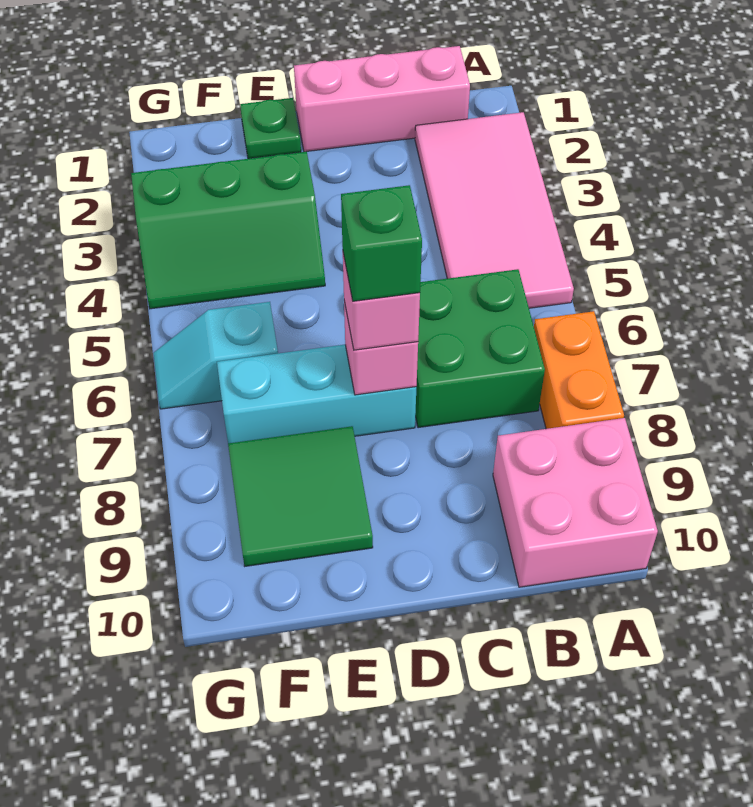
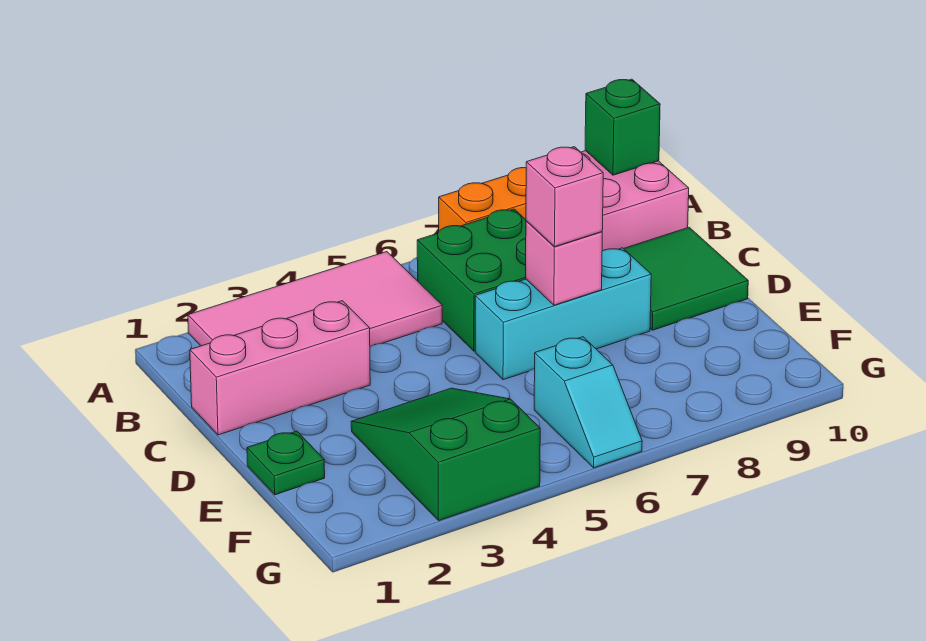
pink brick B1:D1 level 1 -> pink brick C1:C3 level 1
cyan brick D7:F7 level 1 -> cyan brick D6:D8 level 1
green brick D7 level 4 -> green brick A10 level 2
green slope E3:G4 level 1 top 3 -> green slope E3:G4 level 1 top G
green tile E8:F9 level 1 -> green tile C9:D10 level 1

